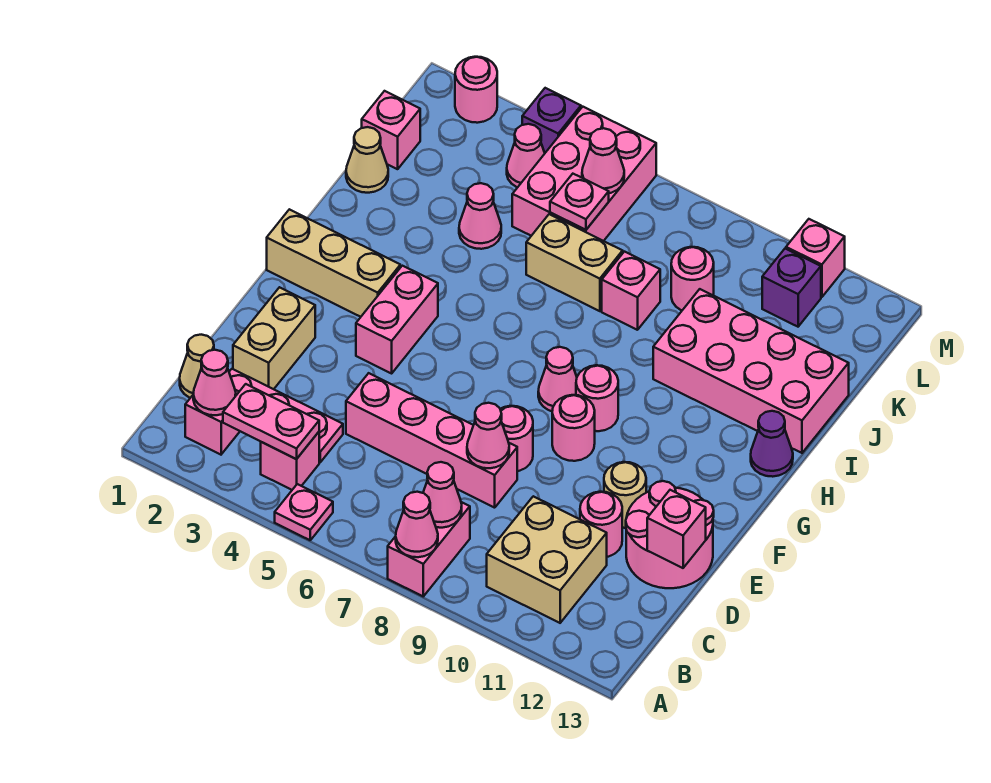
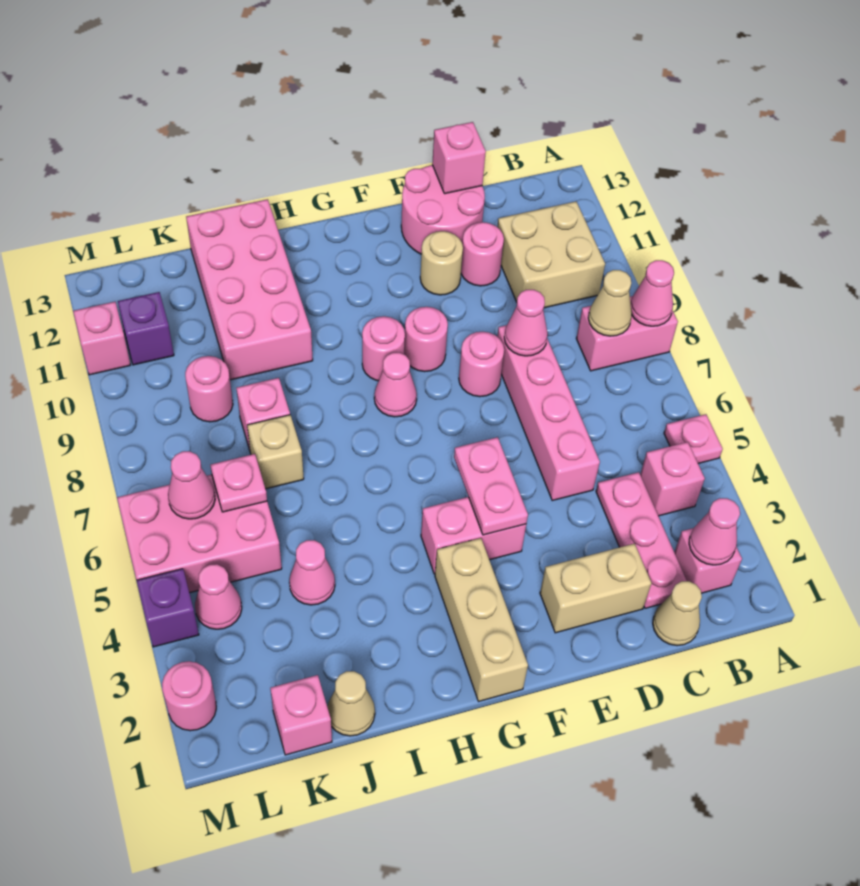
pink plate B3:B4 level 2 -> pink plate F4:F5 level 2
pink cone B8 level 2 -> tan cone B8 level 2
purple cone H13 level 1 -> none
tan brick J6:J7 level 1 -> tan brick J7 level 1

